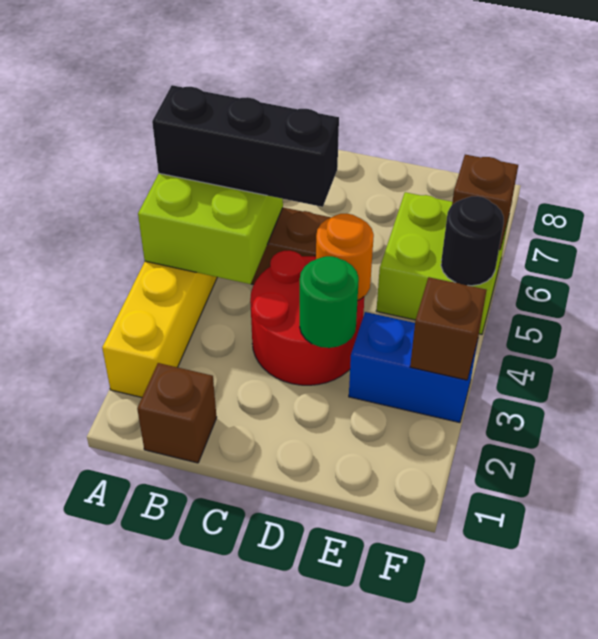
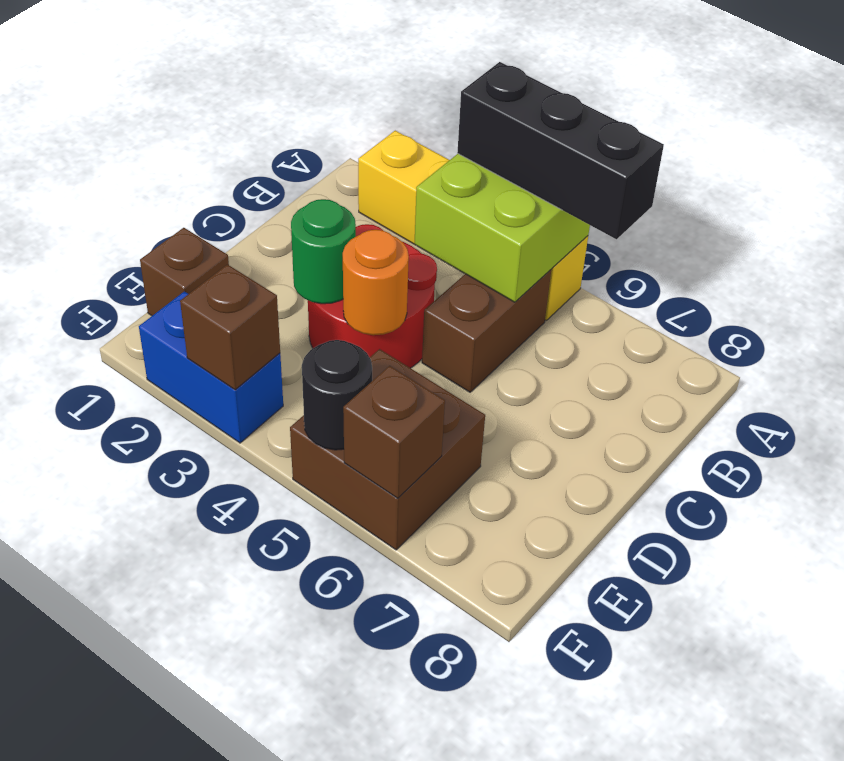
black brick A5:C5 level 3 -> black brick A4:A6 level 3
brown brick B1 level 1 -> brown brick E1 level 1
blue brick E3:F3 level 1 -> blue brick F2:F3 level 1
lime brick E5:F6 level 1 -> brown brick E5:F6 level 1

